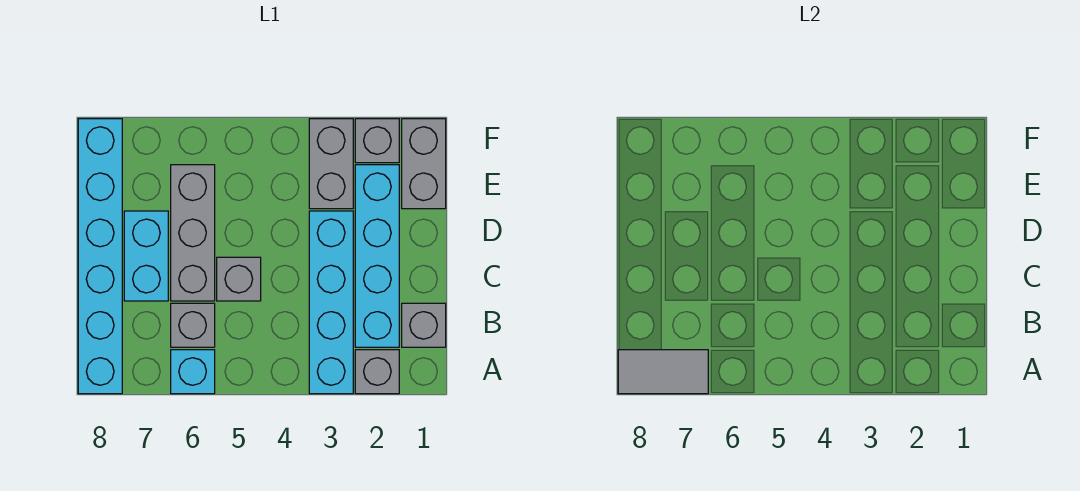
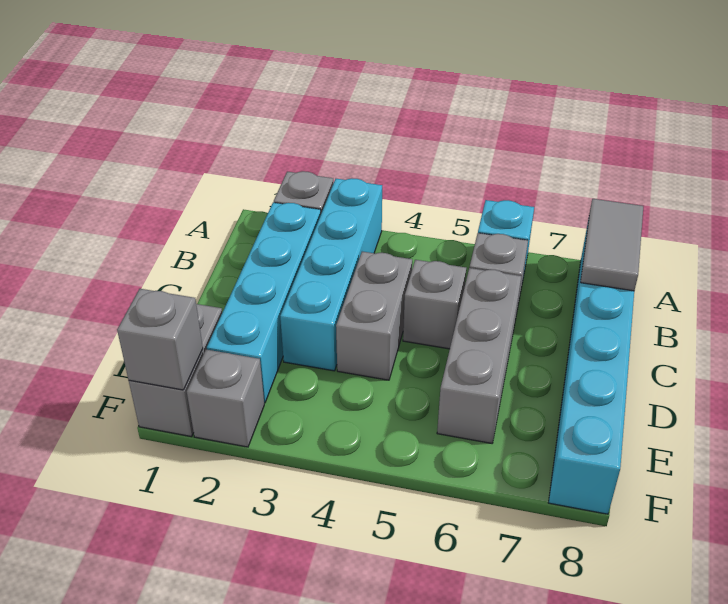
grey tile A7:A8 level 2 -> grey tile A8:B8 level 2
grey brick B1 level 1 -> grey brick F1 level 2
cyan brick C7:D7 level 1 -> none
grey brick E3:F3 level 1 -> grey brick C4:D4 level 1

